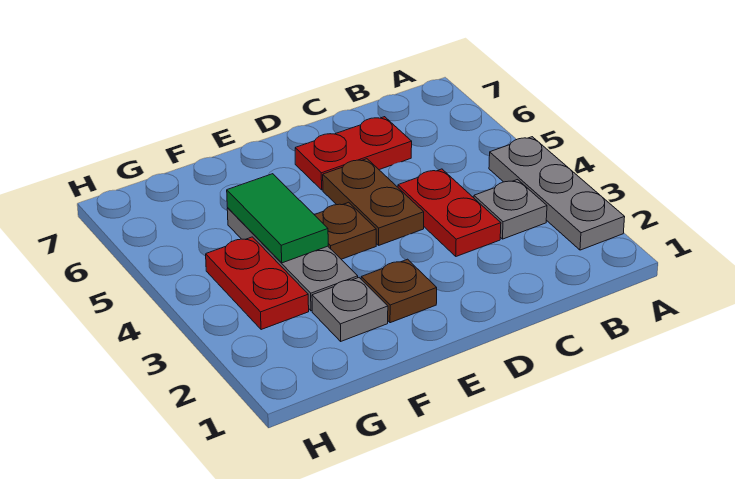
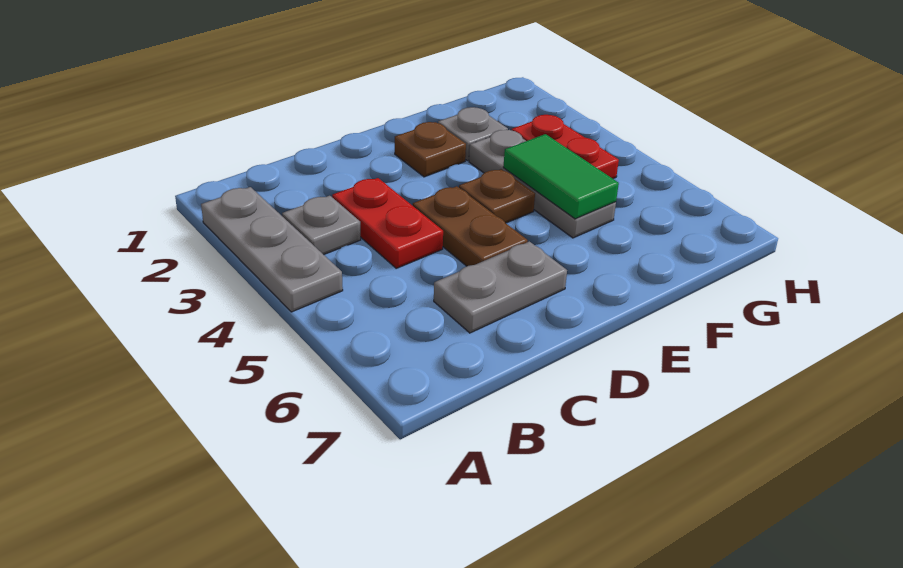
red plate C6:D6 level 1 -> grey plate C6:D6 level 1

